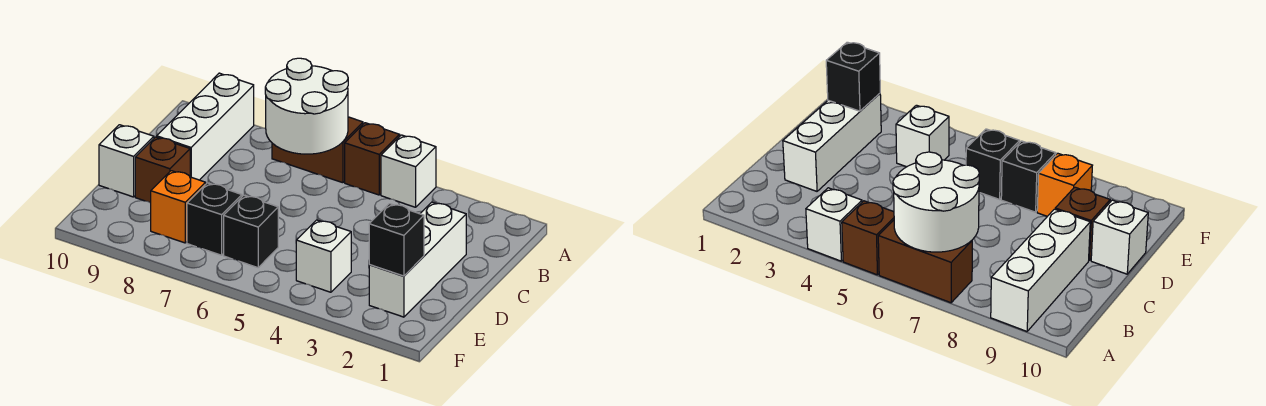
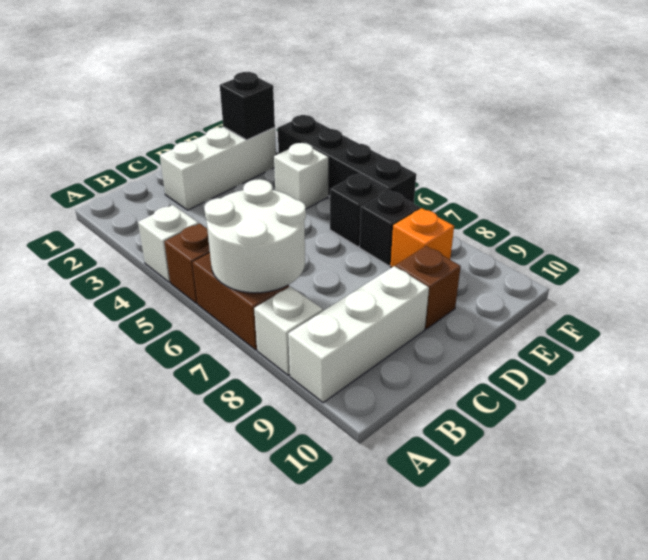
white brick D10 level 1 -> white brick A8 level 1
none -> black brick F3:F6 level 1

